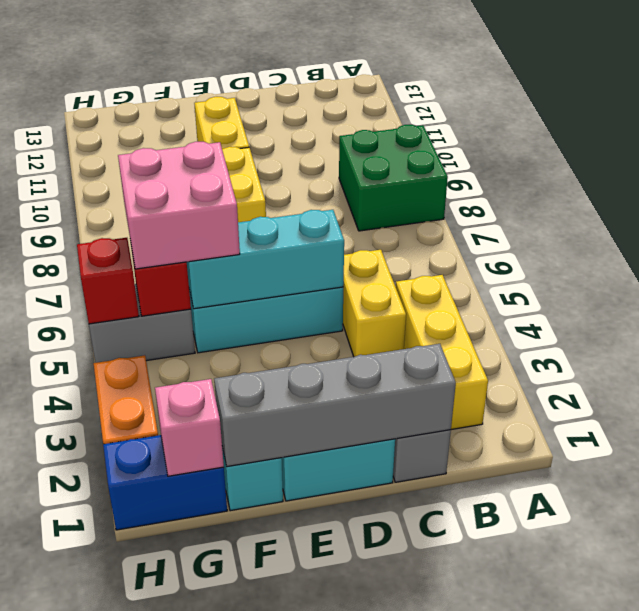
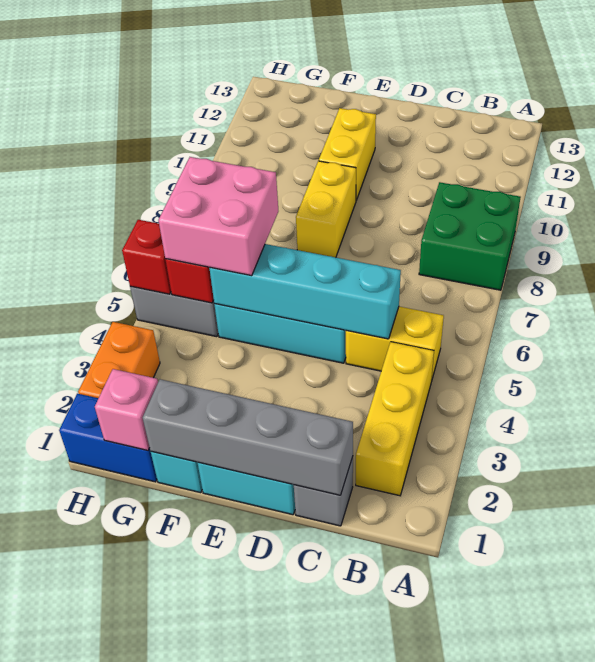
yellow brick C4:C5 level 1 -> yellow brick B5:C5 level 1
cyan brick D5:F5 level 2 -> cyan brick C5:F5 level 2

